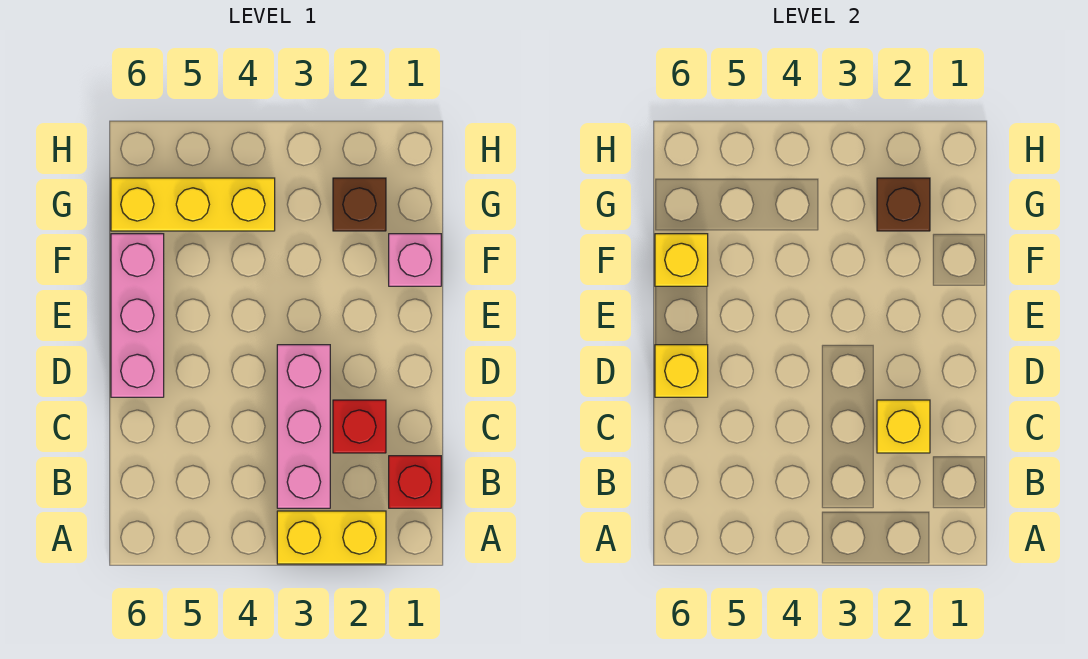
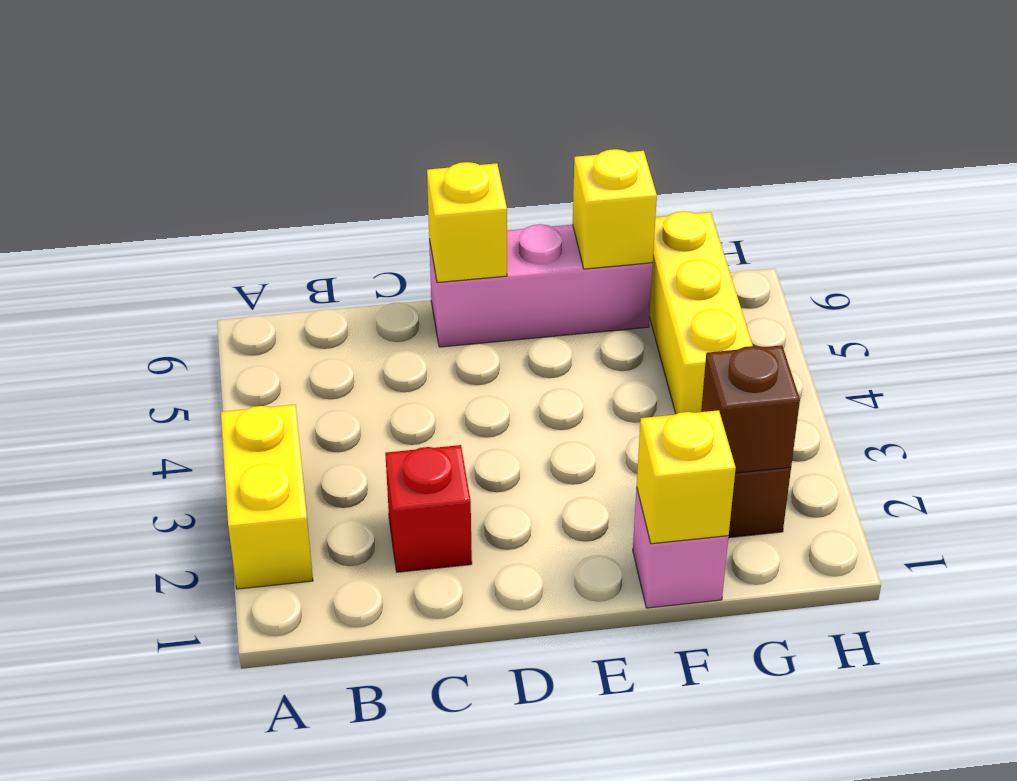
red brick B1 level 1 -> none
pink brick B3:D3 level 1 -> none
yellow brick C2 level 2 -> yellow brick F1 level 2

